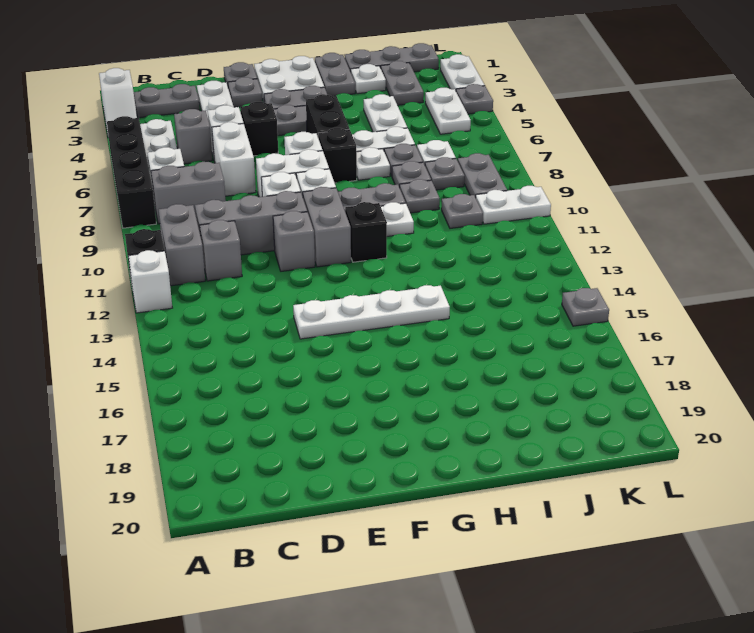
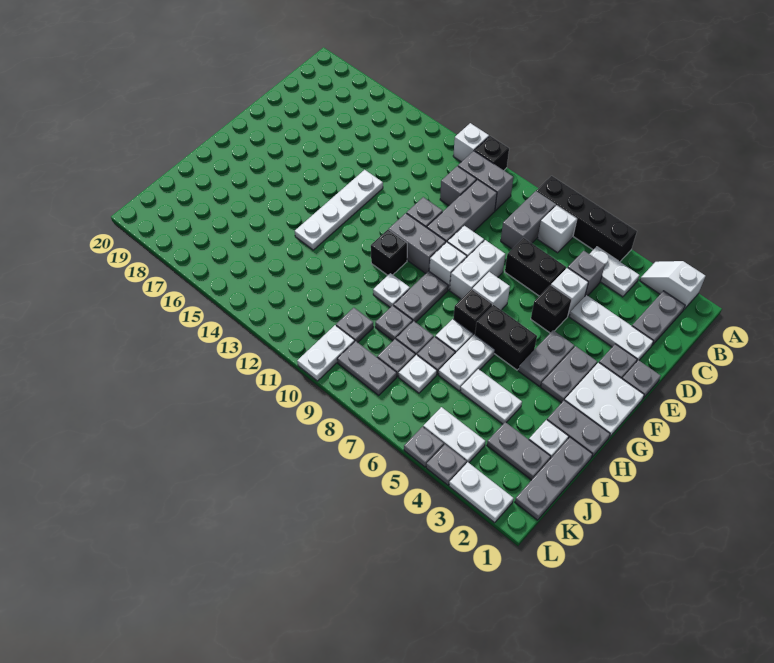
white brick D6:D7 level 1 -> black brick D6:D7 level 1
grey plate L15 level 1 -> grey plate L5 level 1

